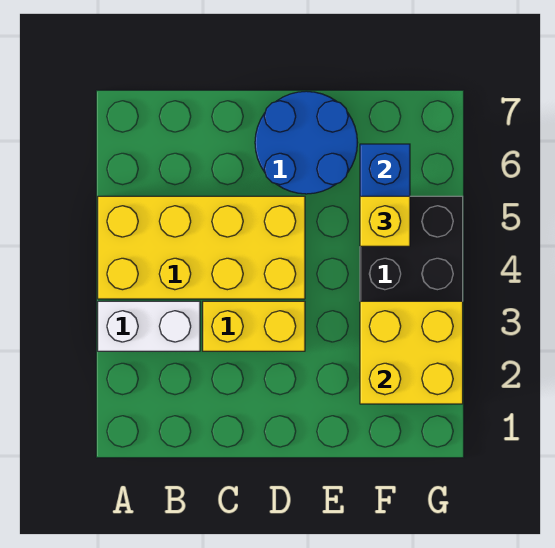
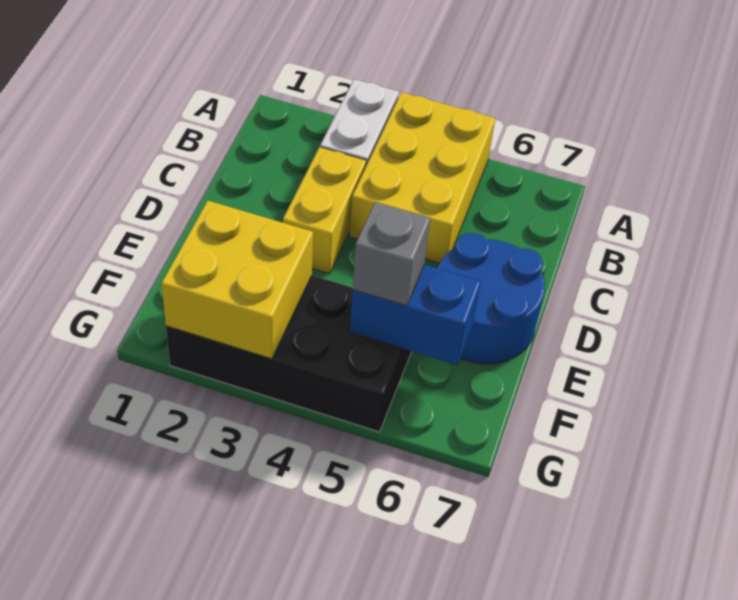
yellow brick A4:D5 level 1 -> yellow brick A4:C5 level 1
yellow brick F5 level 3 -> grey brick F5 level 3

